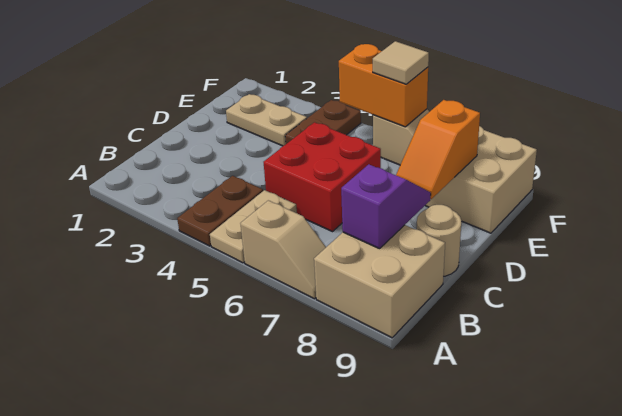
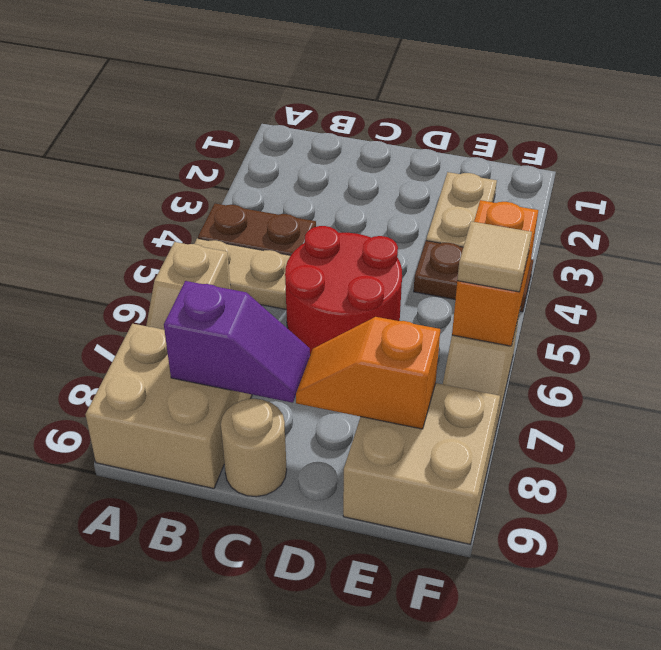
red brick C5:D6 level 1 -> red round brick C5:D6 level 1

